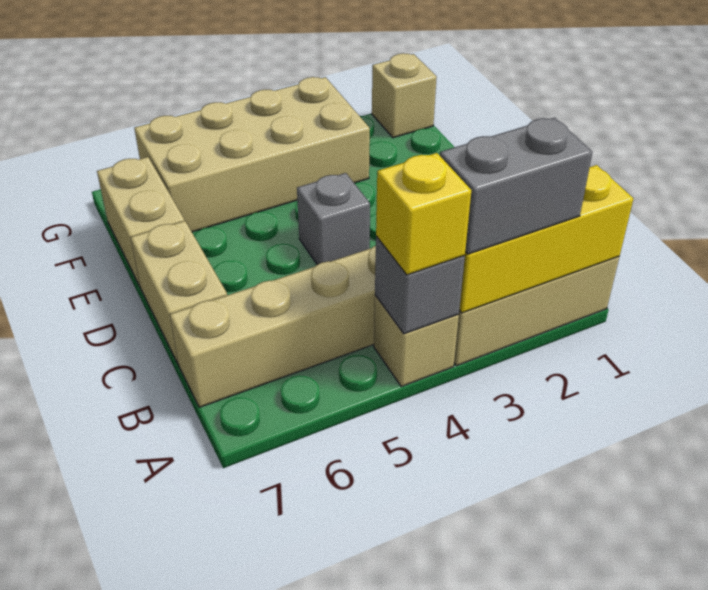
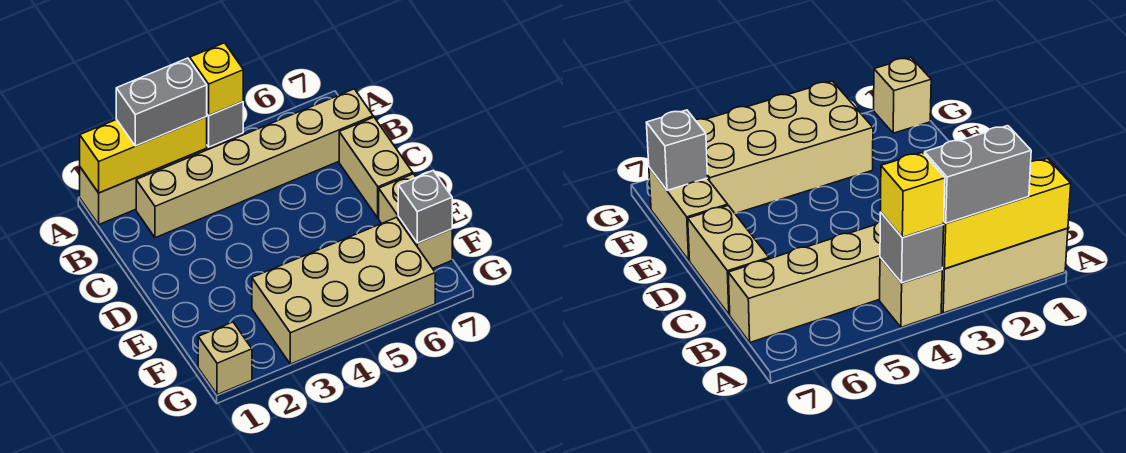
grey brick D4 level 1 -> grey brick F7 level 2

